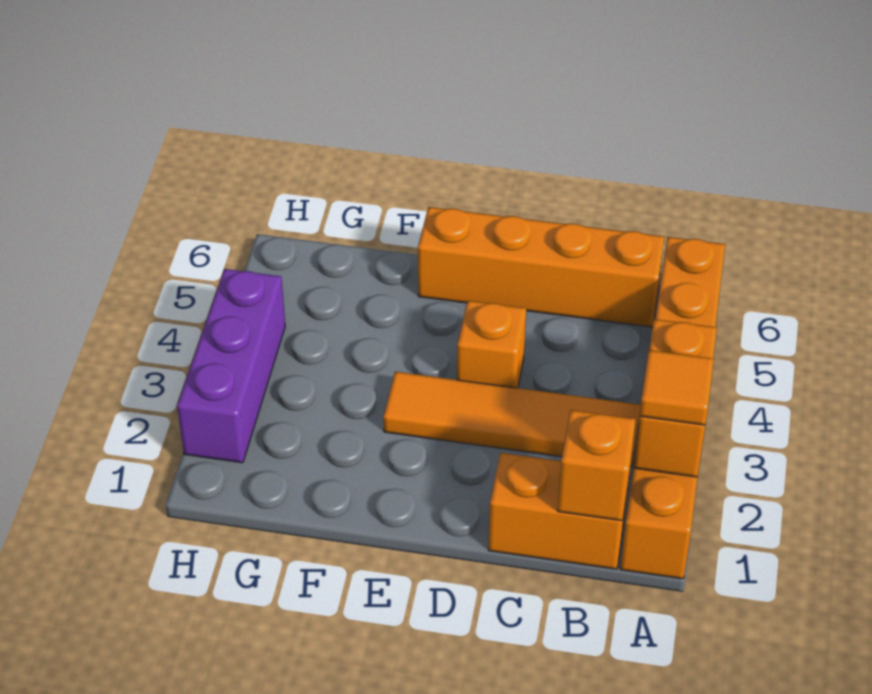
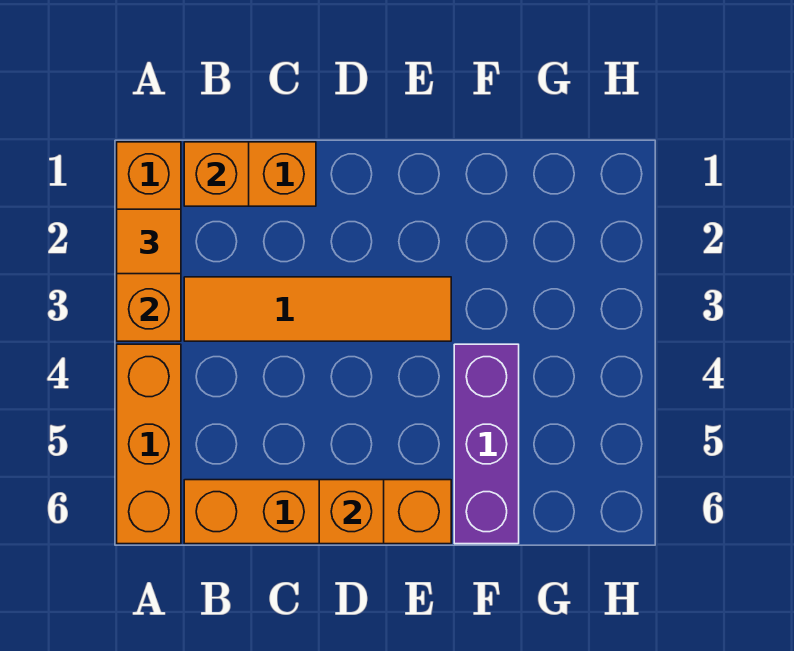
orange brick D4 level 1 -> orange brick D6 level 2
purple brick H2:H4 level 1 -> purple brick F4:F6 level 1

